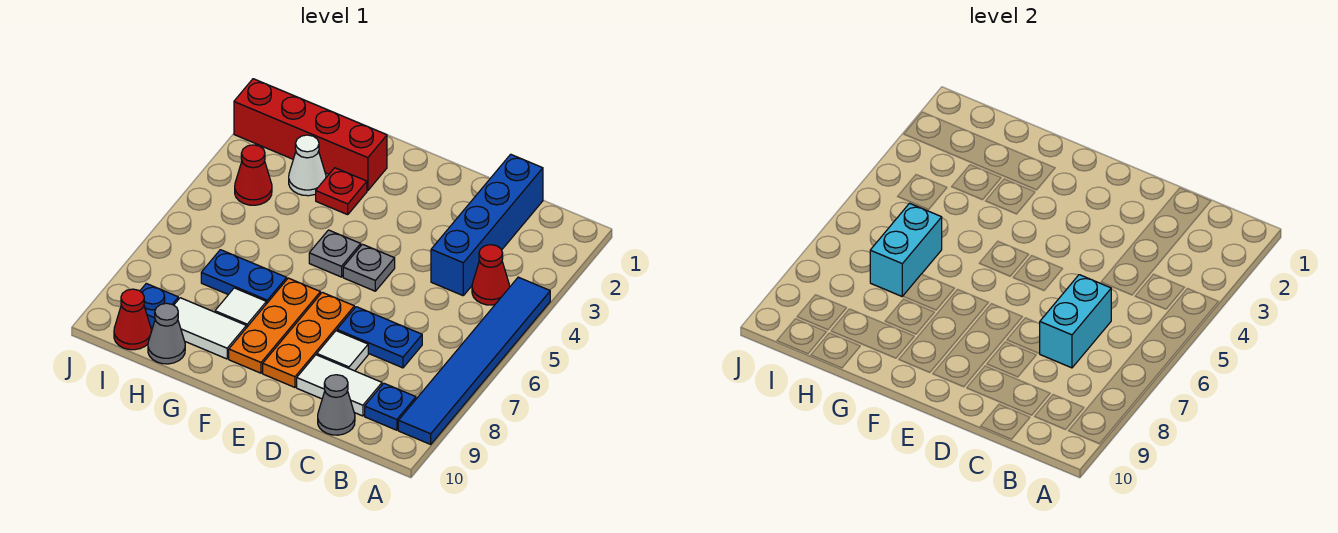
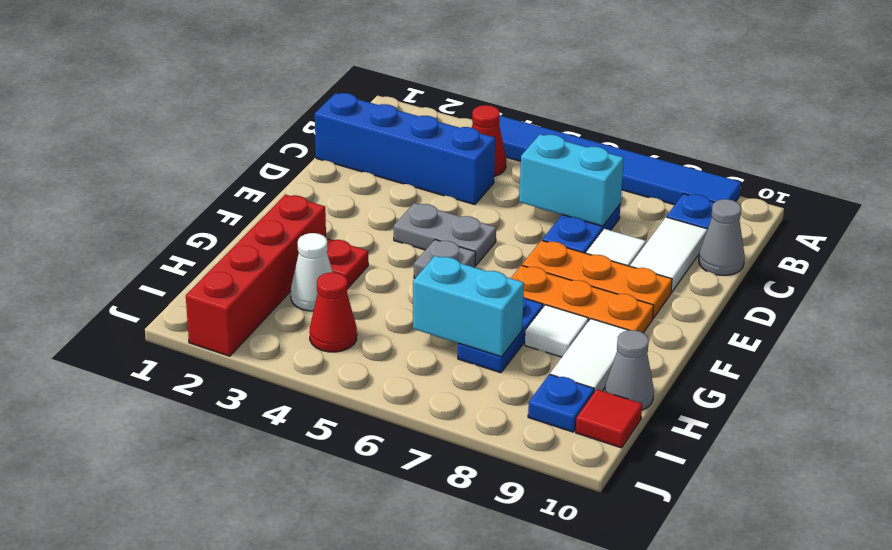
grey plate E5 level 1 -> grey plate E4:E5 level 1
red cone I10 level 1 -> red tile I10 level 1

